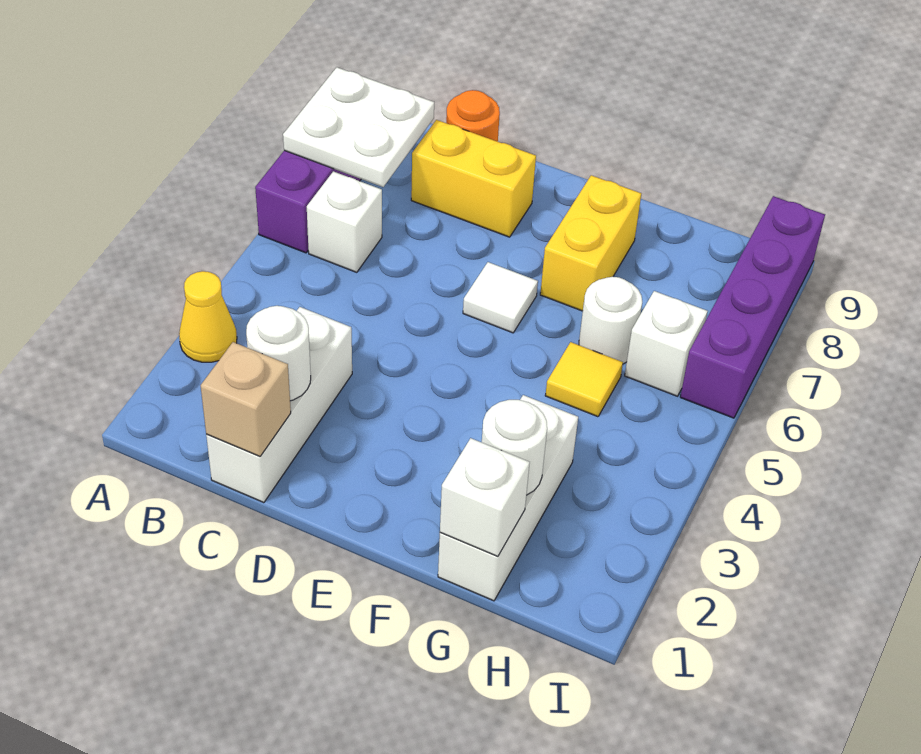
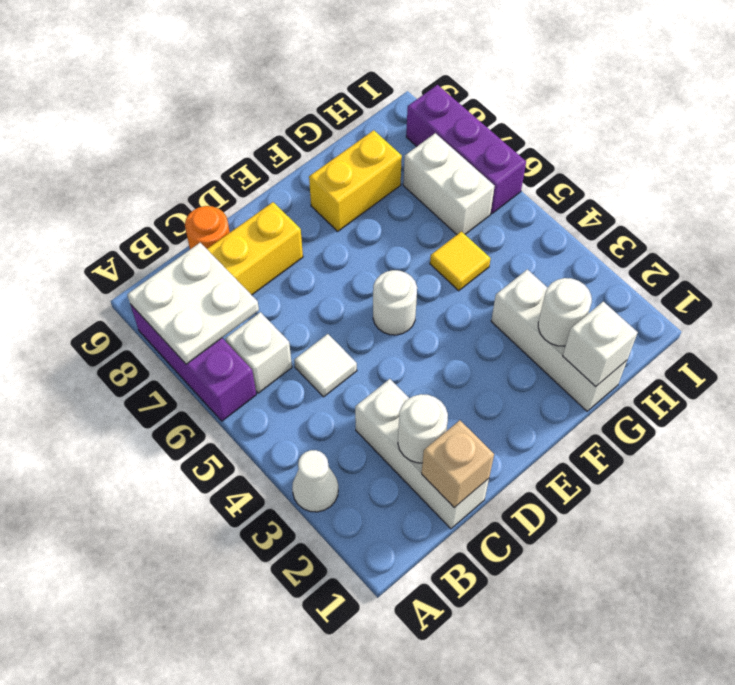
yellow cone A3 level 1 -> white cone A3 level 1
white tile E6 level 1 -> white tile C5 level 1
yellow brick F7:F8 level 1 -> yellow brick F8:G8 level 1
white round brick G6 level 1 -> white round brick E5 level 1
white brick H6 level 1 -> white brick H6:H7 level 1
purple brick I6:I9 level 1 -> purple brick I6:I8 level 1

